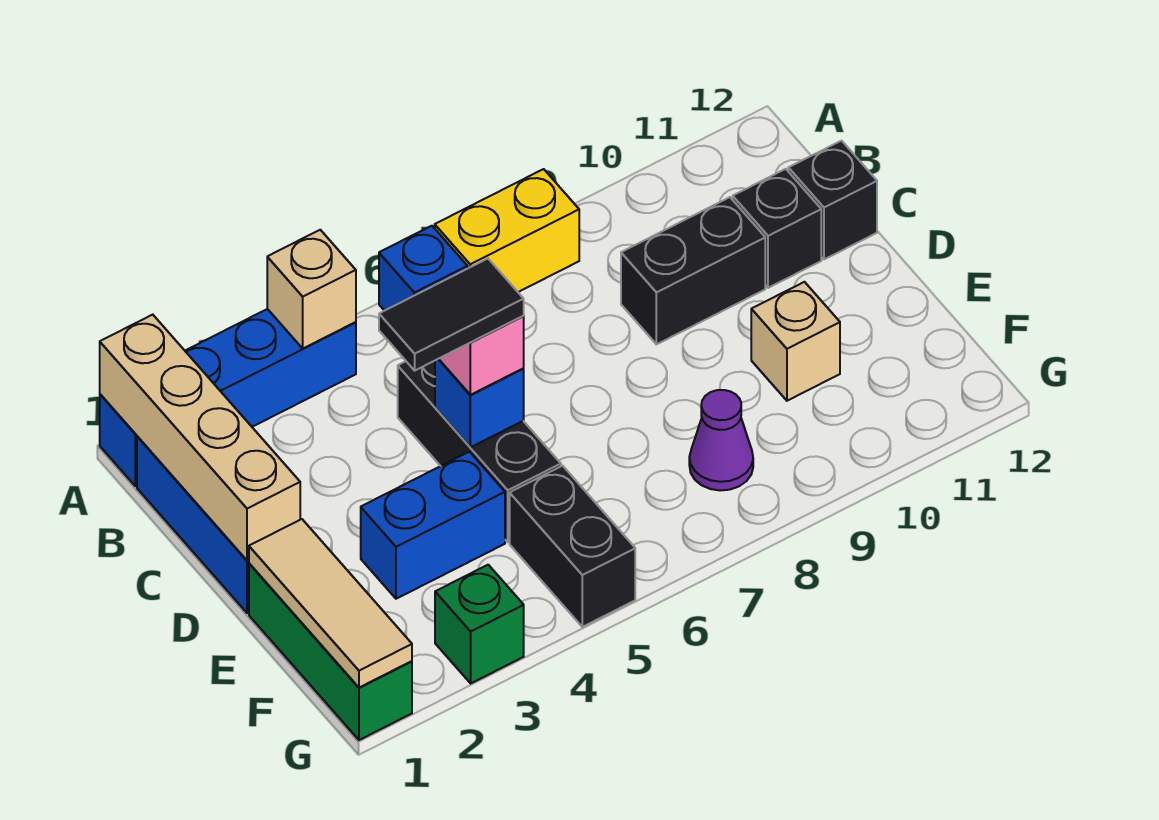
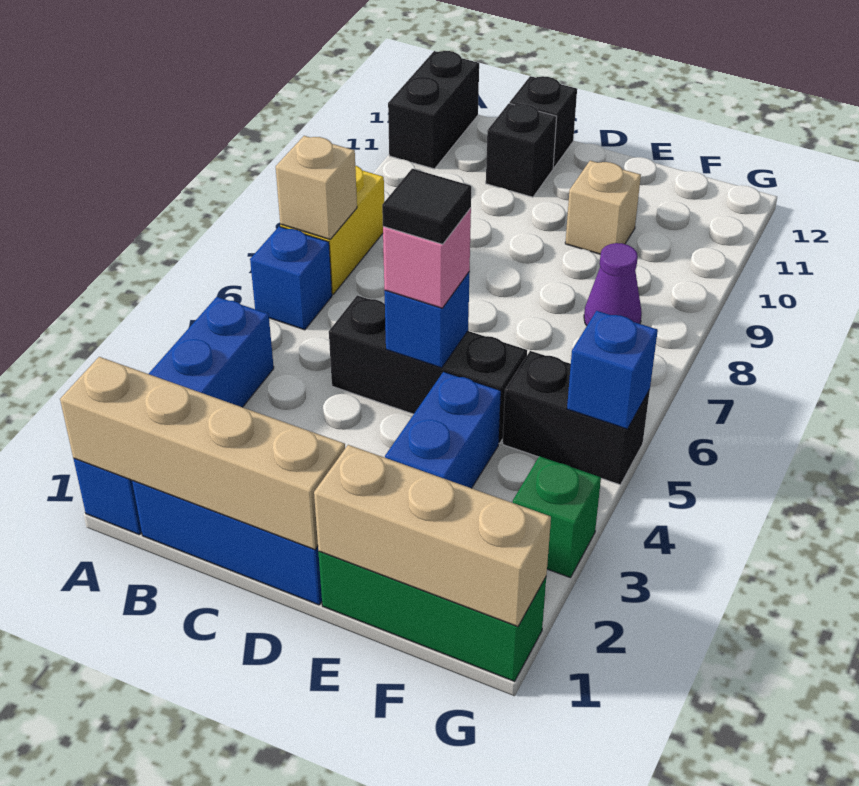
tan brick A4 level 2 -> tan brick A7 level 2
black brick C9:C10 level 1 -> black brick A11:A12 level 1
black tile D4:D5 level 4 -> black tile D5 level 4
tan tile E1:G1 level 2 -> tan brick E1:G1 level 2
none -> blue brick G5 level 2

